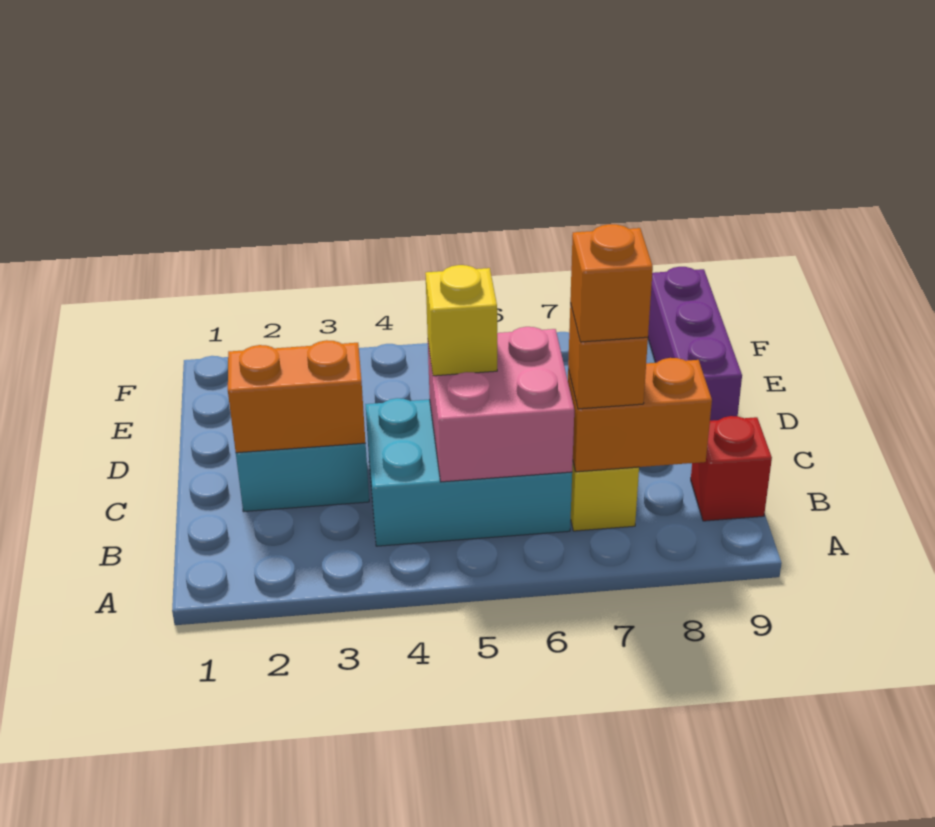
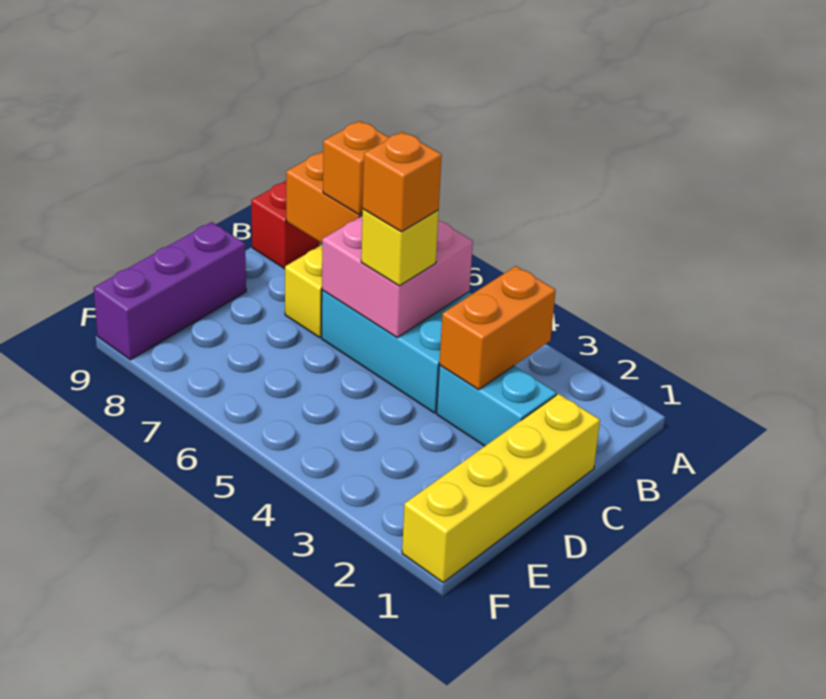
orange brick B7 level 4 -> orange brick C5 level 4
none -> yellow brick C1:F1 level 1
orange brick C2:C3 level 2 -> orange brick B3:C3 level 2

